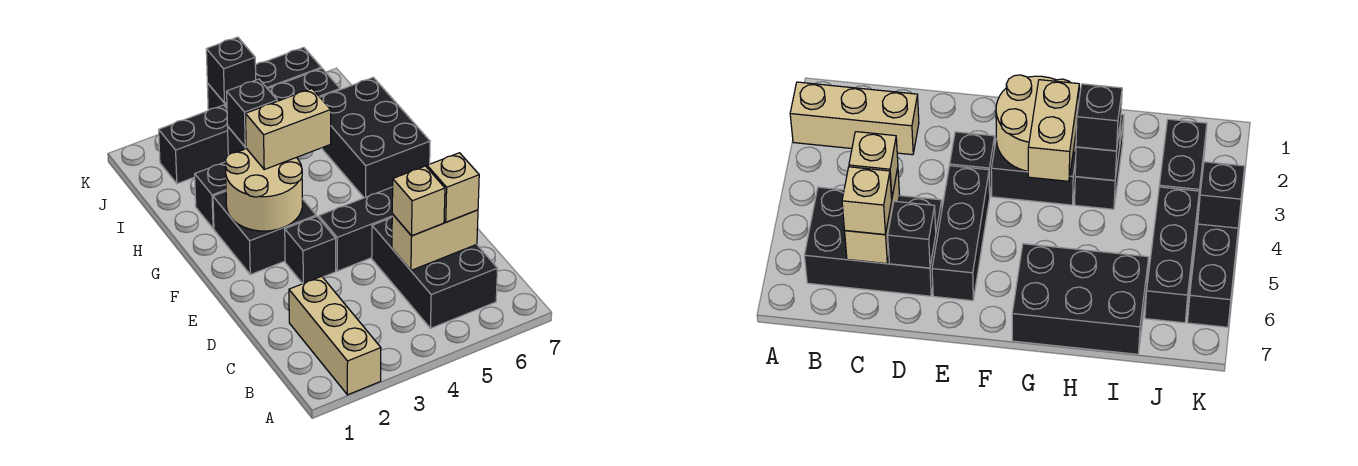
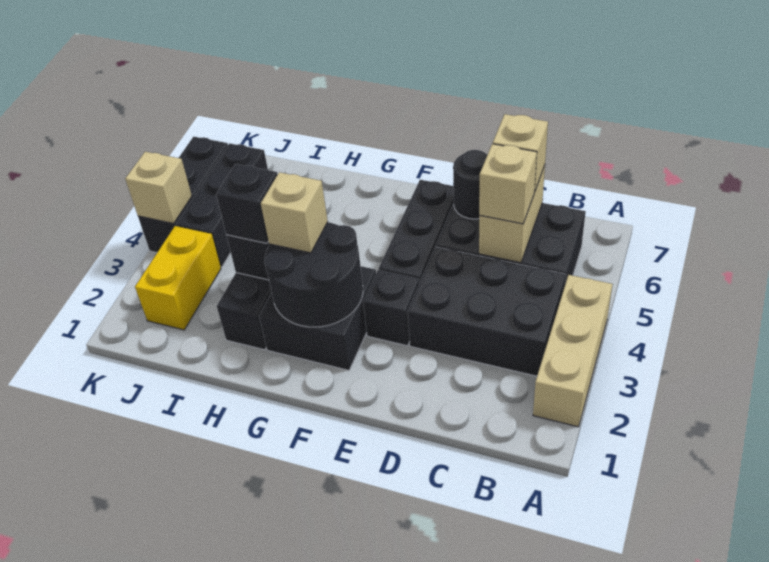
tan brick A2:C2 level 1 -> tan brick A2:A4 level 1
black brick D6 level 2 -> black round brick D6 level 2
tan round brick F2:G3 level 2 -> black round brick F2:G3 level 2
tan brick G3:G4 level 3 -> tan brick G3 level 3
black brick G6:I7 level 1 -> black brick B3:D4 level 1
black brick J2:J3 level 1 -> yellow brick J2:J3 level 1
black brick K4 level 2 -> tan brick K4 level 2

